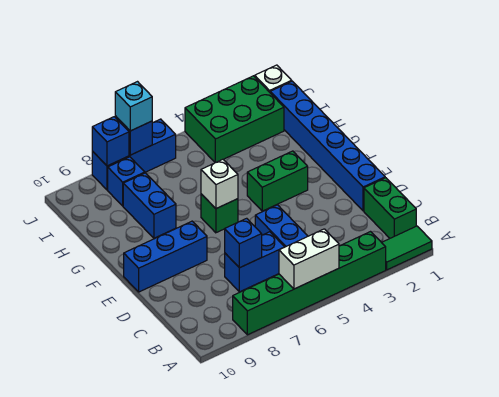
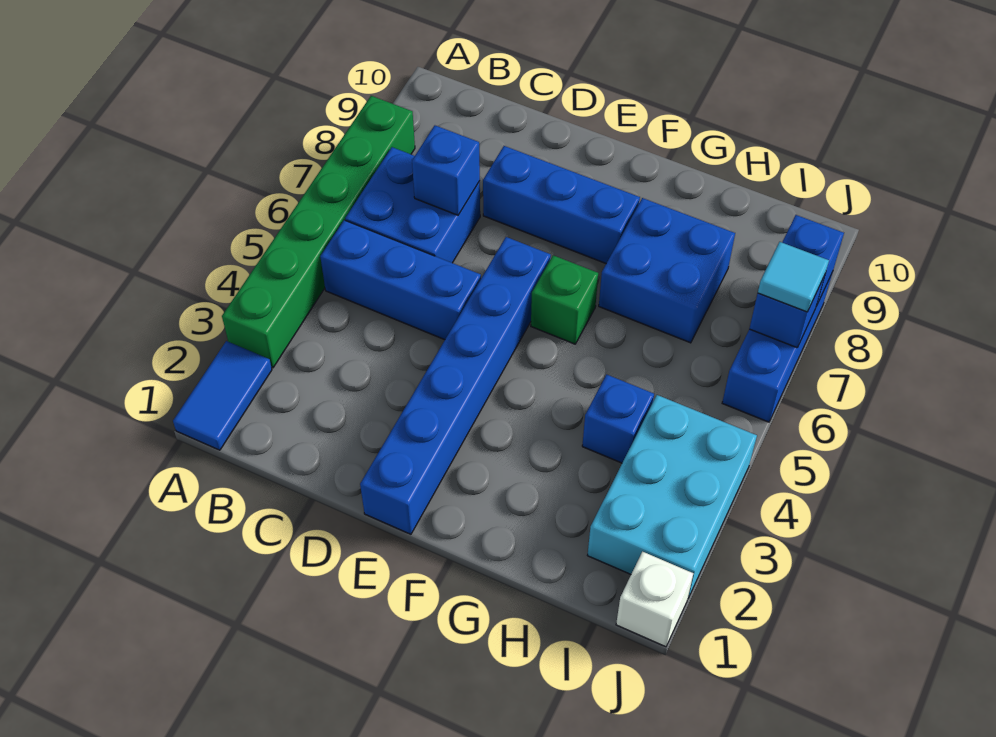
green tile A1:A2 level 1 -> blue tile A1:A2 level 1
white brick A5:A6 level 2 -> none
green brick B1:C1 level 1 -> none
blue brick C6:C7 level 1 -> blue brick B6:C7 level 1
blue brick D1:I1 level 1 -> blue brick E1:E6 level 1
blue brick E8:E10 level 1 -> blue brick D8:F8 level 1
green brick F3:F4 level 1 -> none
white brick F6 level 2 -> none
blue brick G8:H8 level 1 -> blue brick G7:H8 level 1
green brick I2:J4 level 1 -> cyan brick I2:J4 level 1
blue brick I8 level 1 -> blue brick H4 level 1
cyan brick J7 level 3 -> cyan tile J7 level 3

